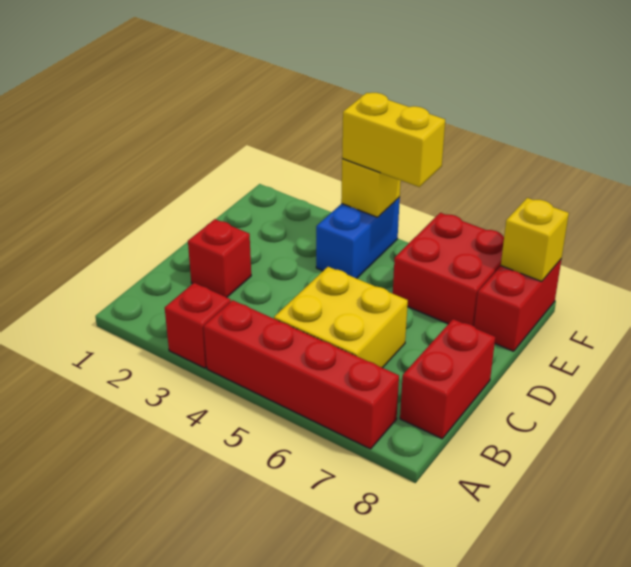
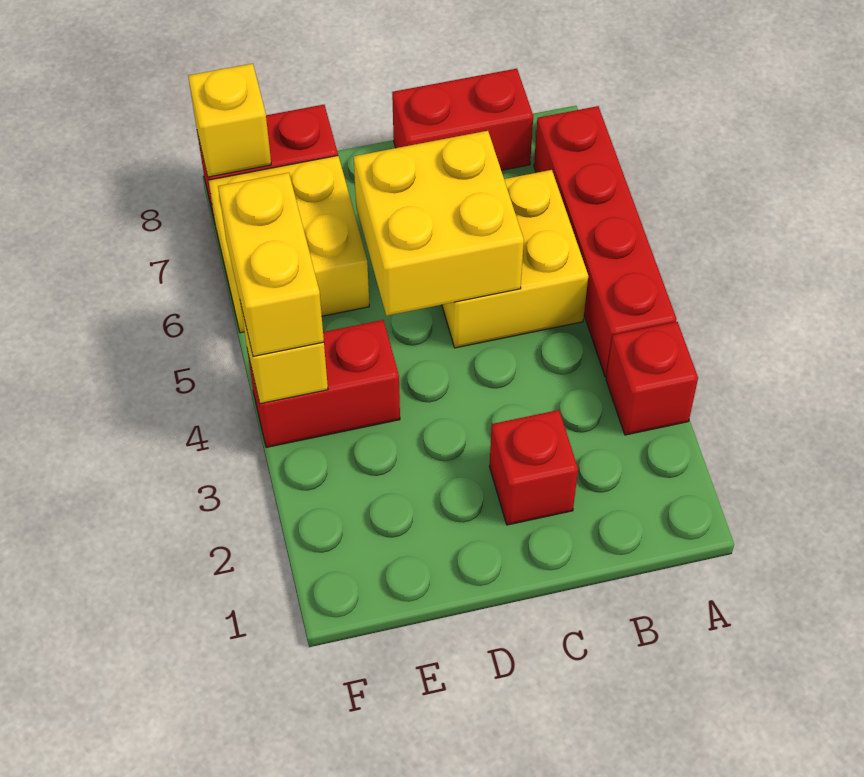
none -> yellow brick C5:D6 level 2
blue brick E4:F4 level 1 -> red brick E4:F4 level 1
red brick E6:F7 level 1 -> yellow brick E6:F7 level 1

